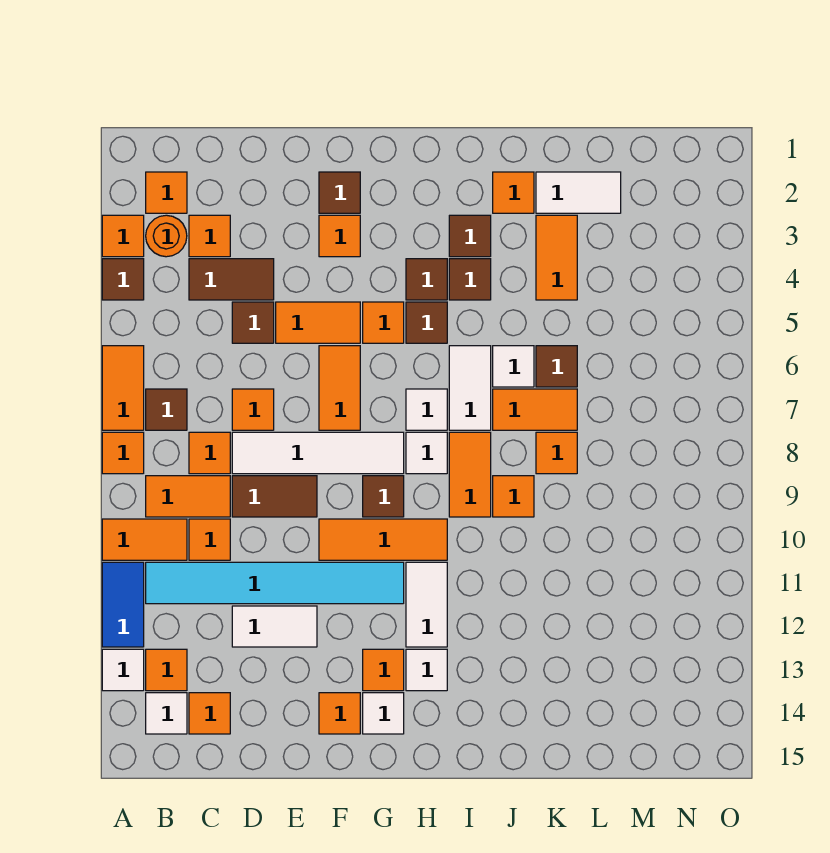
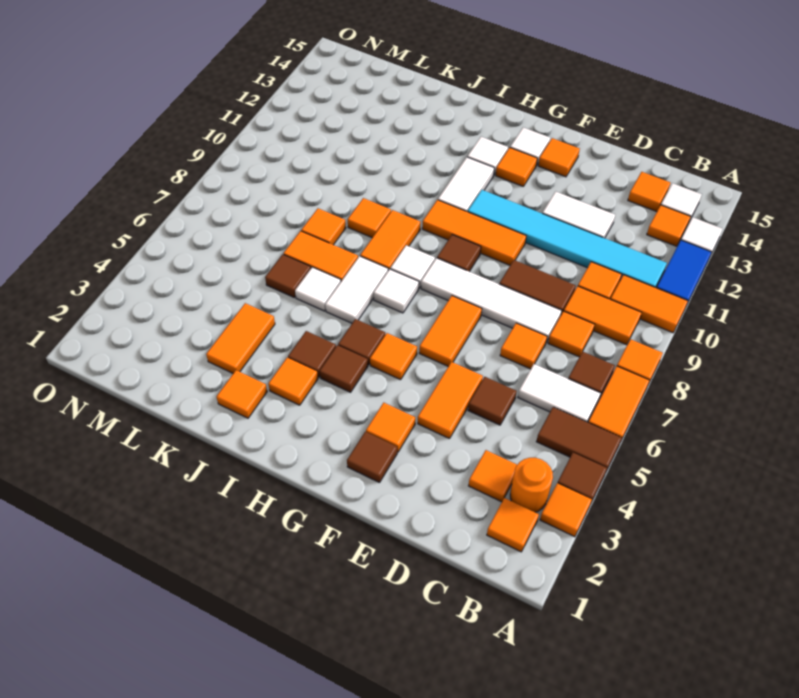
brown tile C4:D4 level 1 -> brown tile A5:B5 level 1
orange tile E5:F5 level 1 -> orange tile E4:E5 level 1
brown tile I3 level 1 -> orange tile I3 level 1
white tile K2:L2 level 1 -> white tile B6:C6 level 1

